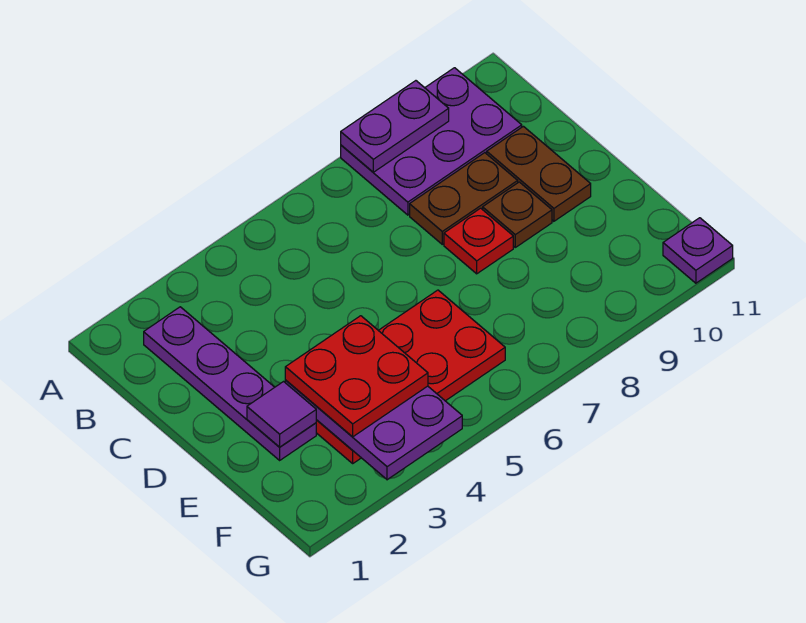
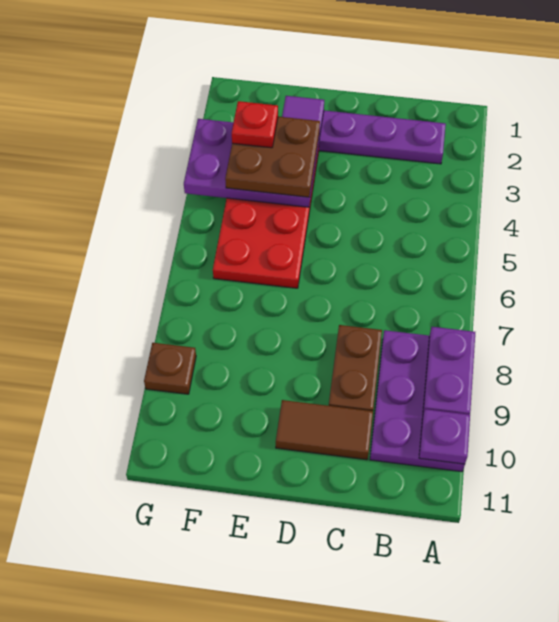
brown plate C10:D10 level 1 -> brown tile C10:D10 level 1
red plate D8 level 1 -> red plate F3 level 4
brown plate D9 level 1 -> brown plate G9 level 1
red plate E3:F4 level 3 -> brown plate E3:F4 level 3
purple plate G11 level 1 -> purple plate A10 level 2

